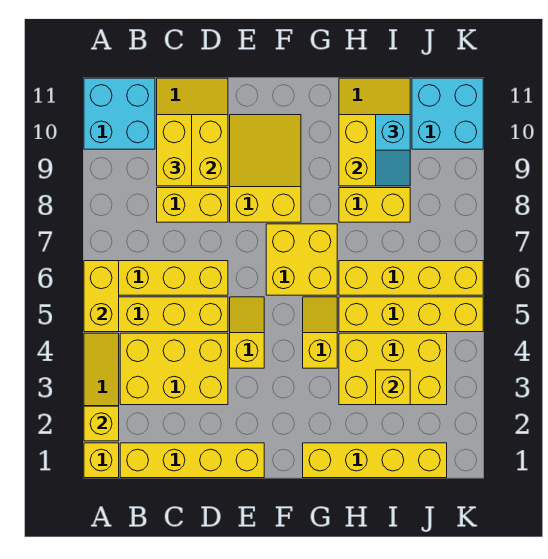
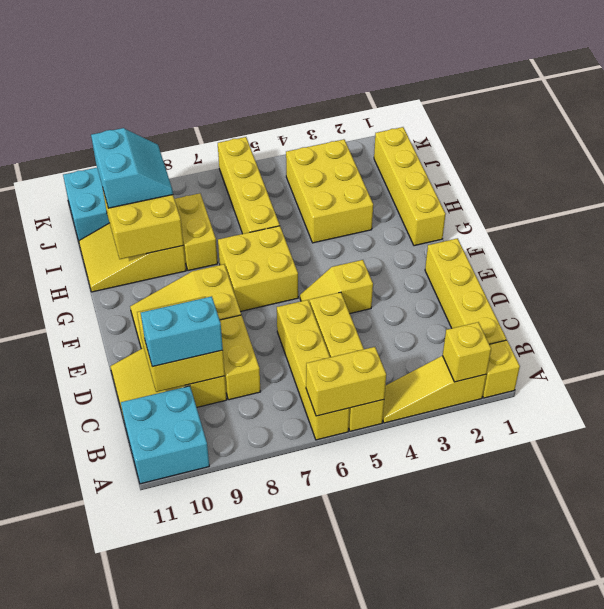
yellow brick B3:D4 level 1 -> none
yellow brick C9:C10 level 3 -> cyan brick C9:C10 level 3
yellow slope G4:G5 level 1 top 4 -> none
yellow brick H5:K5 level 1 -> none
yellow brick I3 level 2 -> none
cyan slope I9:I10 level 3 top 10 -> cyan slope I9:J10 level 3 top 10

